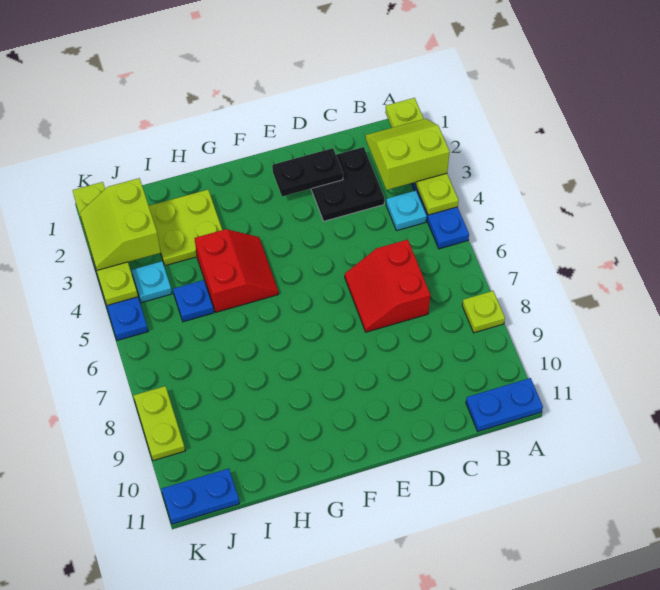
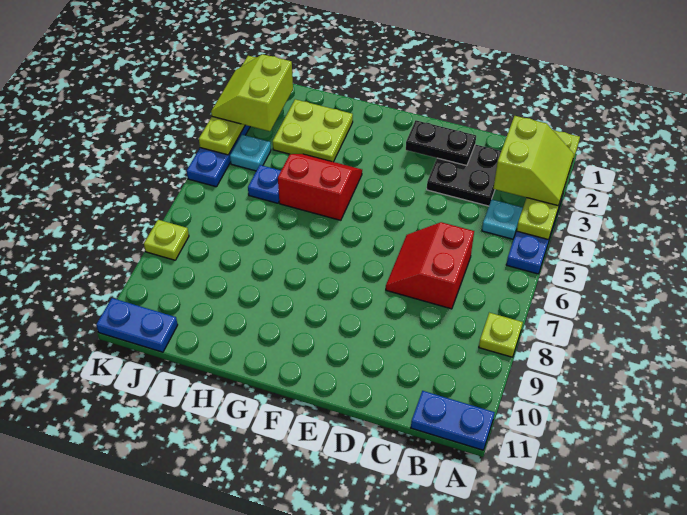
lime slope A2:B3 level 3 top 3 -> lime slope A2:B3 level 3 top B
red slope G4:H5 level 1 top H -> red slope G4:H5 level 1 top 5
lime plate K8:K9 level 1 -> lime plate K8 level 1

